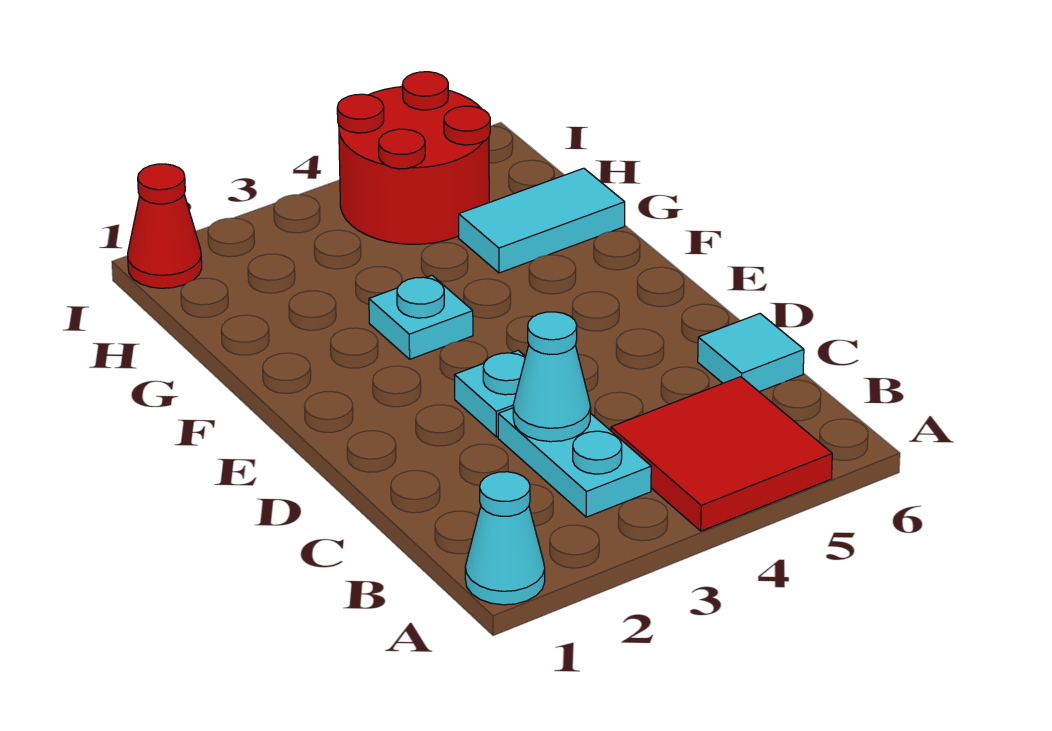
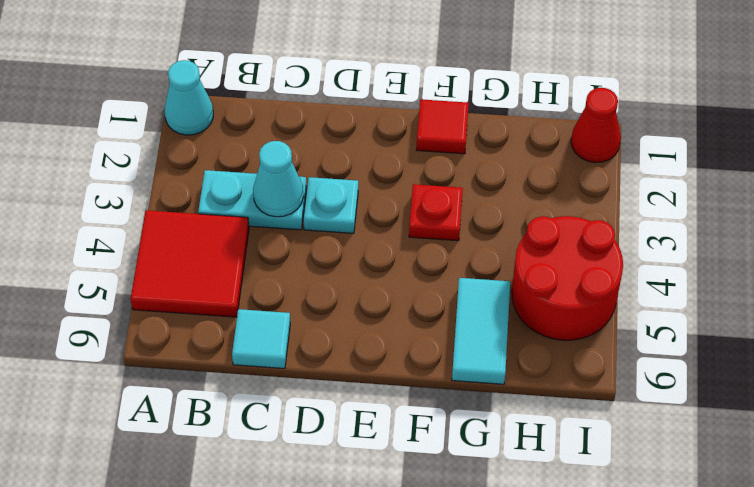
none -> red tile F1 level 1
cyan plate F3 level 1 -> red plate F3 level 1

